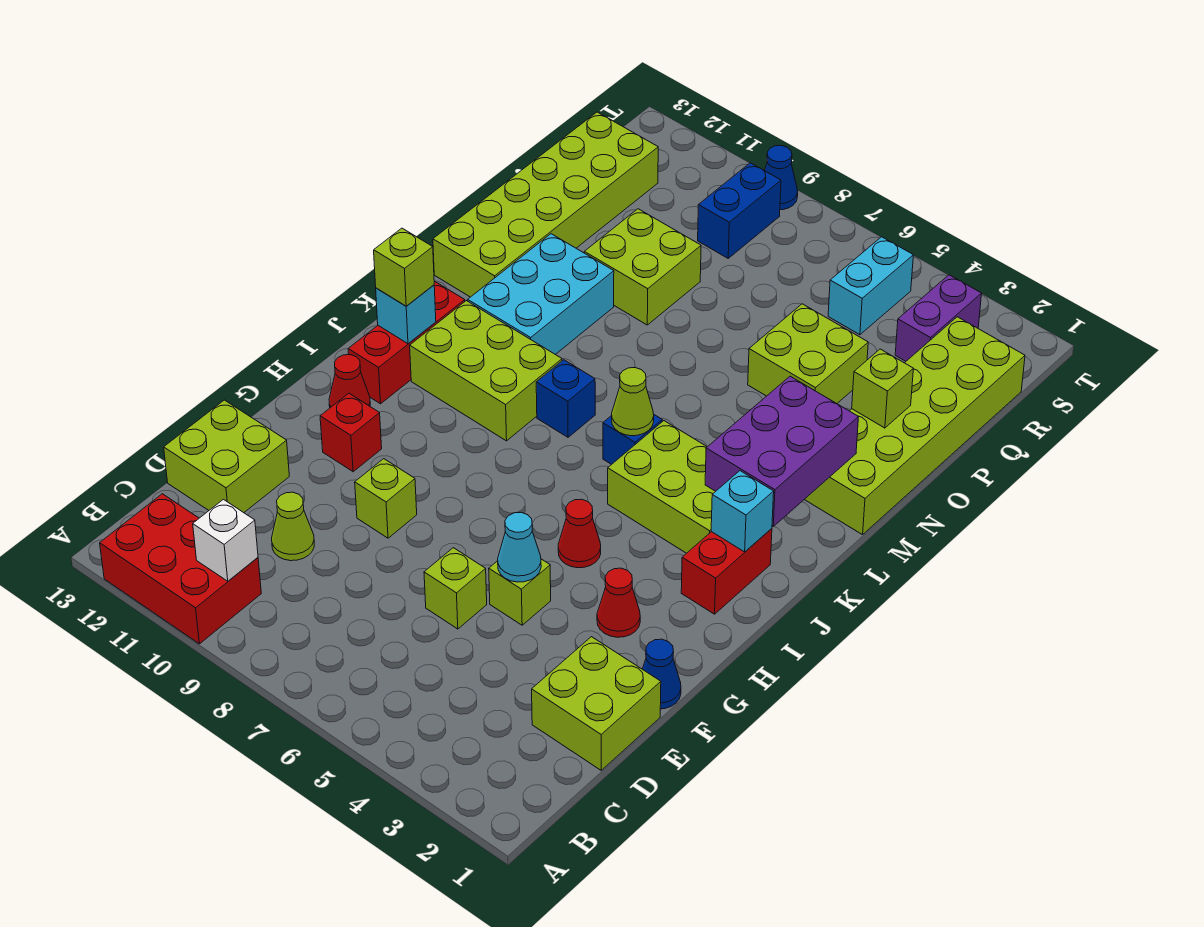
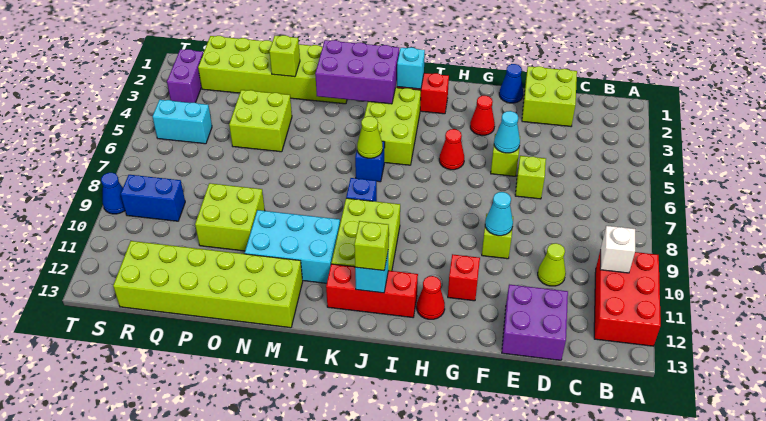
lime brick D12:E13 level 1 -> purple brick D12:E13 level 1
none -> cyan cone F9 level 2
purple brick R3:S3 level 1 -> purple brick S2:S3 level 1

